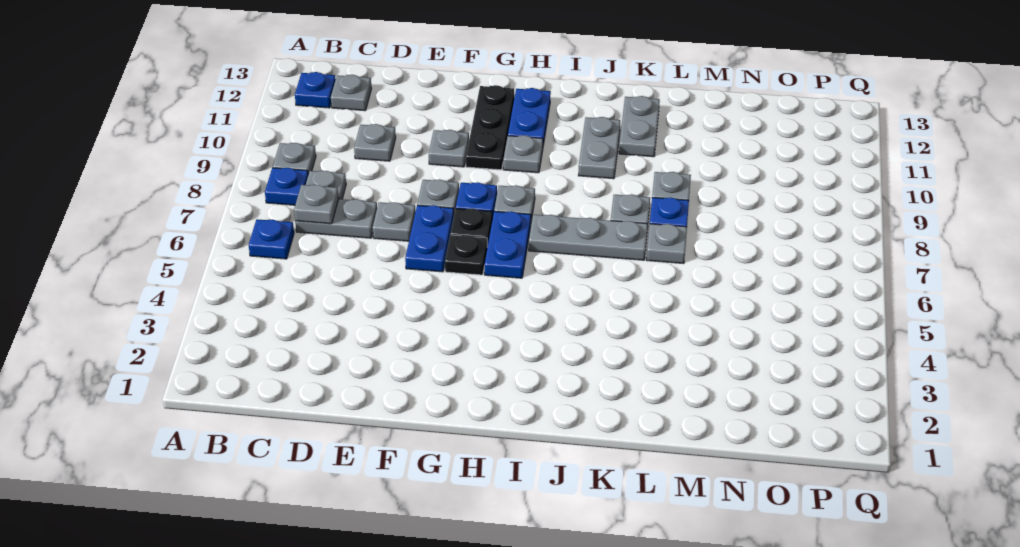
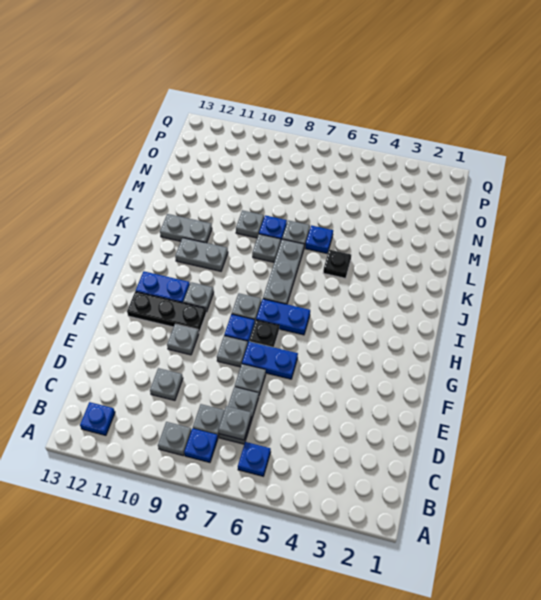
grey plate C12 level 1 -> none
black plate G6 level 1 -> black plate K5 level 1
none -> blue plate L6 level 1

